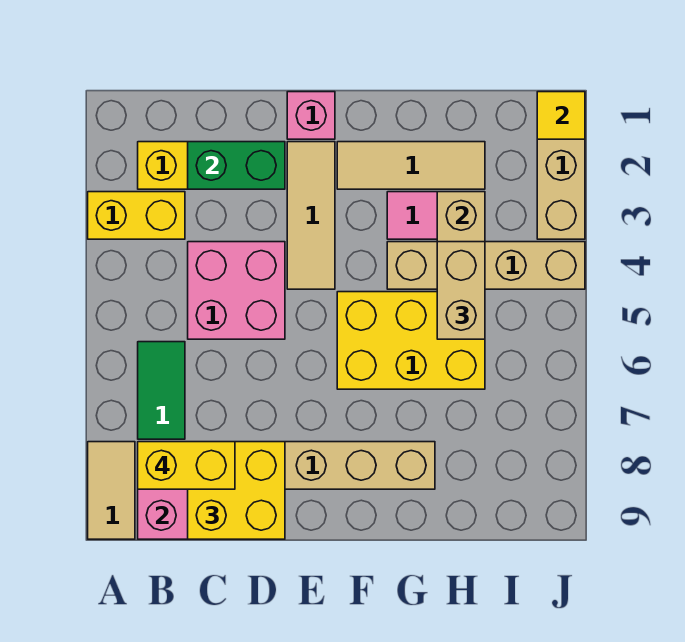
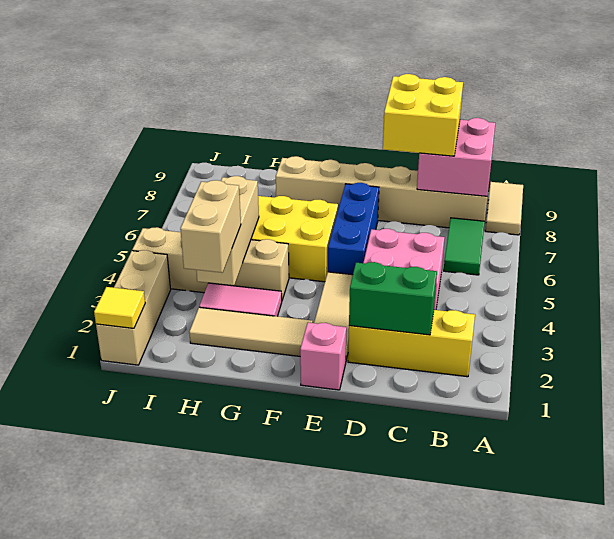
yellow brick A3:B3 level 1 -> none
yellow brick B8:C8 level 4 -> none
none -> blue brick E5:E7 level 1
tan brick H4:H5 level 3 -> tan brick H2:H3 level 3

